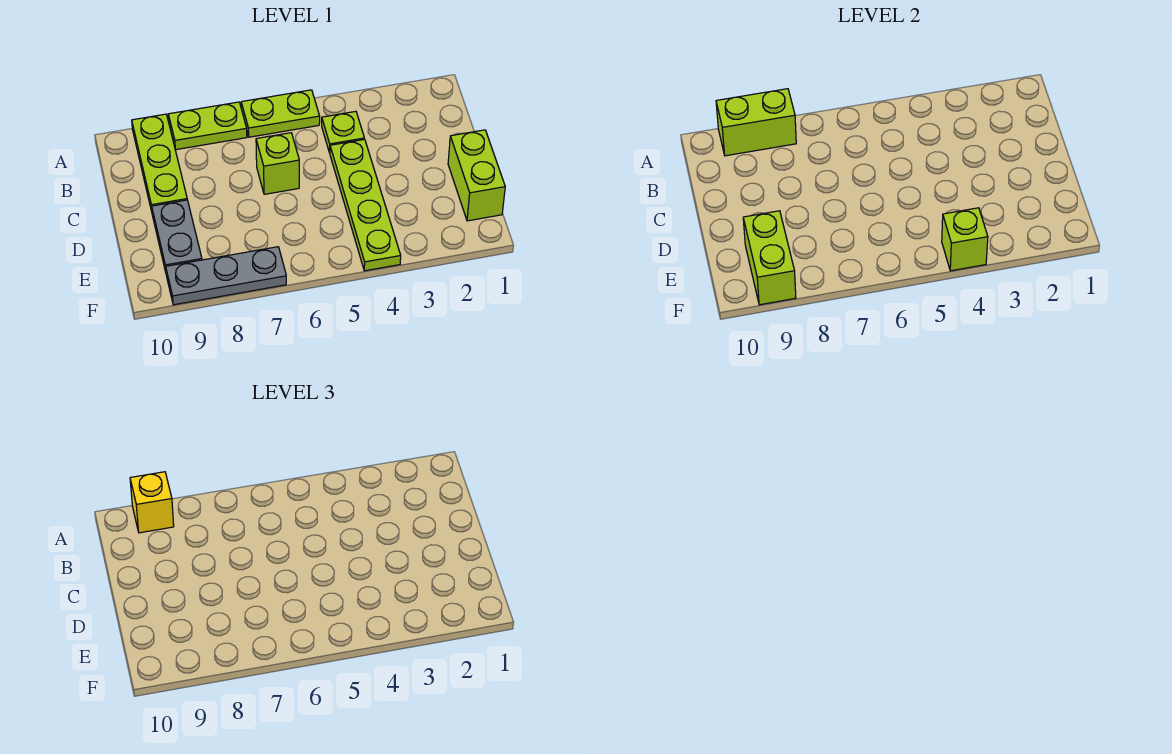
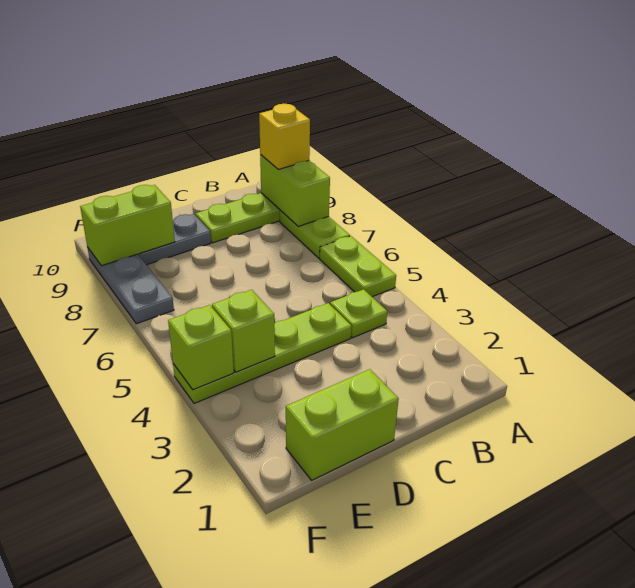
lime brick C6 level 1 -> lime brick E4 level 2

